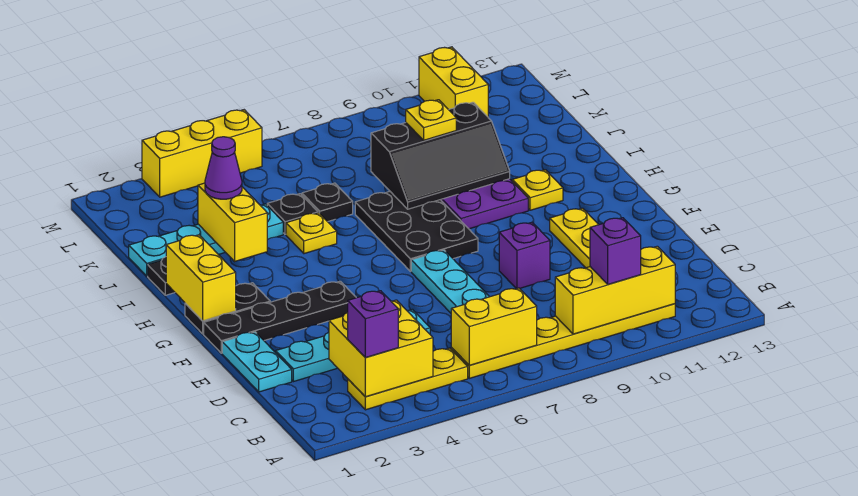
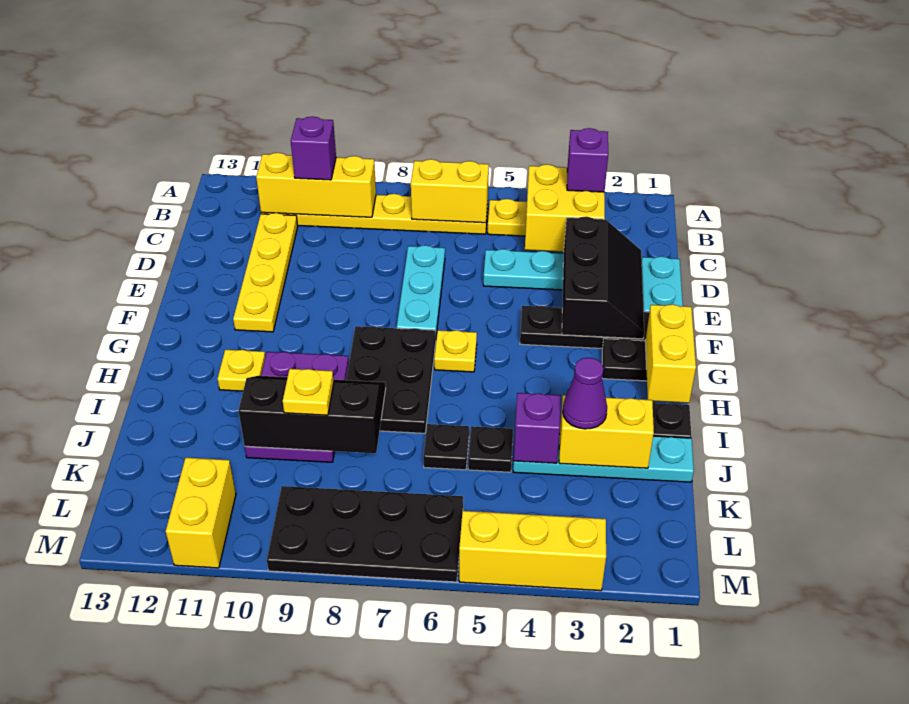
none -> black slope D2:F3 level 2 top 3
purple brick E9 level 1 -> purple brick J4 level 2
yellow brick I3:J3 level 2 -> yellow brick J2:J3 level 2
yellow plate I5 level 1 -> yellow plate G6 level 1
none -> black plate L6:M9 level 1

